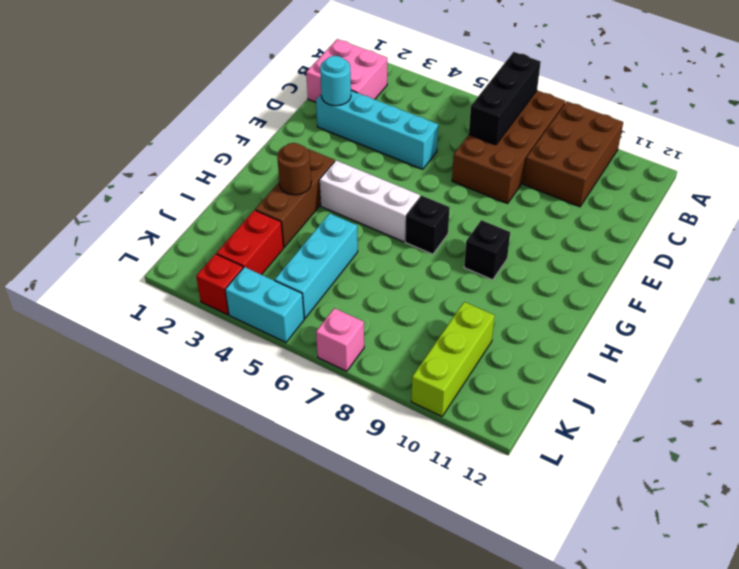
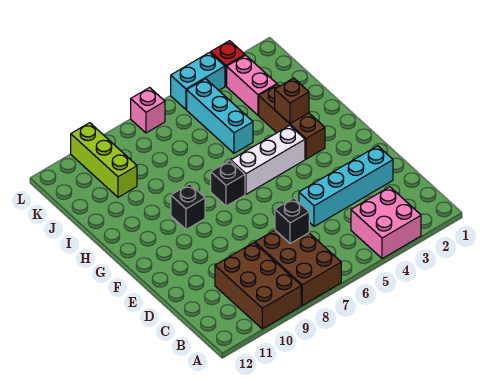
brown brick A7:D8 level 1 -> brown brick A7:C8 level 1
black brick A7:C7 level 2 -> black brick C7 level 2
pink brick B1:C2 level 1 -> pink brick A3:B4 level 1
cyan round brick D2 level 2 -> none
brown round brick H3 level 2 -> brown brick H3 level 2
red brick J3:K3 level 1 -> pink brick J3:K3 level 1

